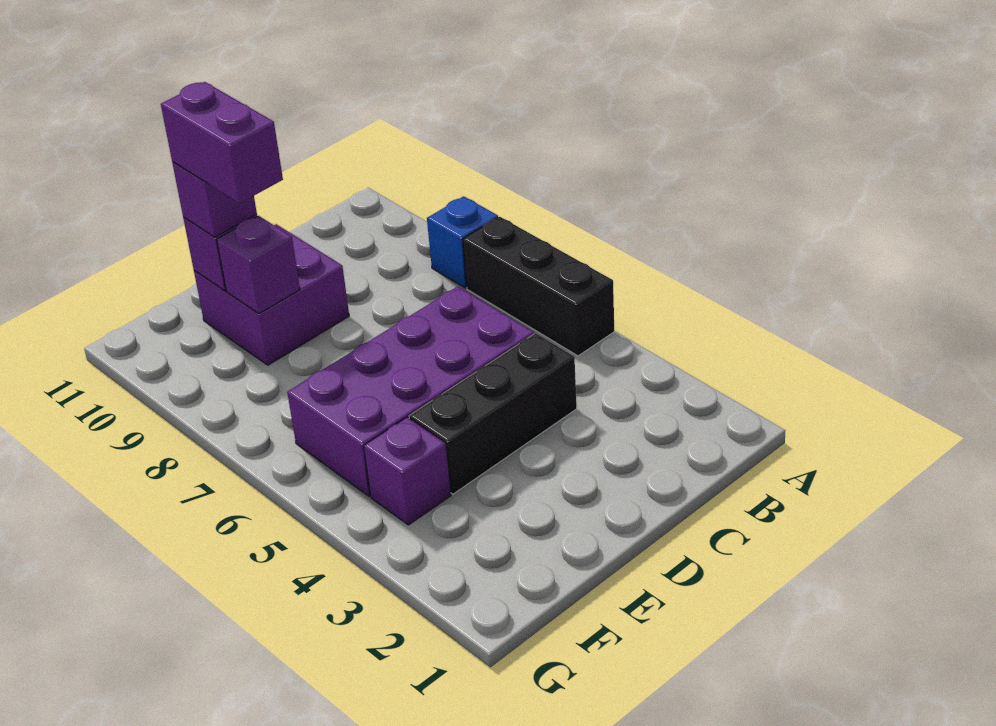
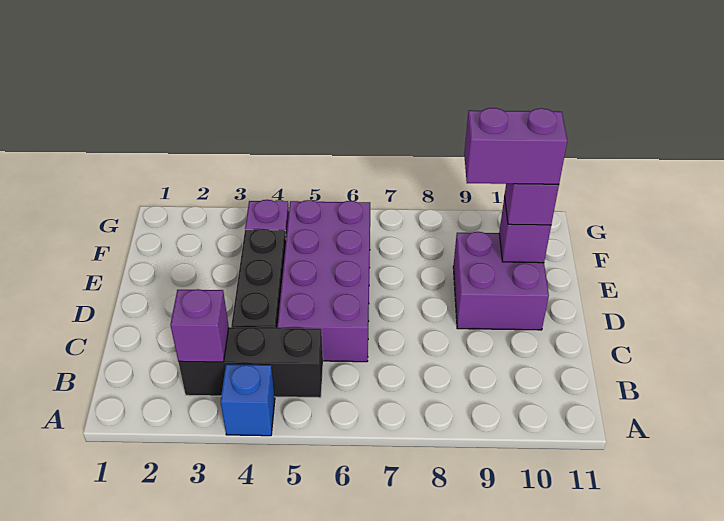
black brick A5:A7 level 1 -> black brick B3:B5 level 1
blue brick A8 level 1 -> blue brick A4 level 1
purple brick E9 level 2 -> purple brick B3 level 2

